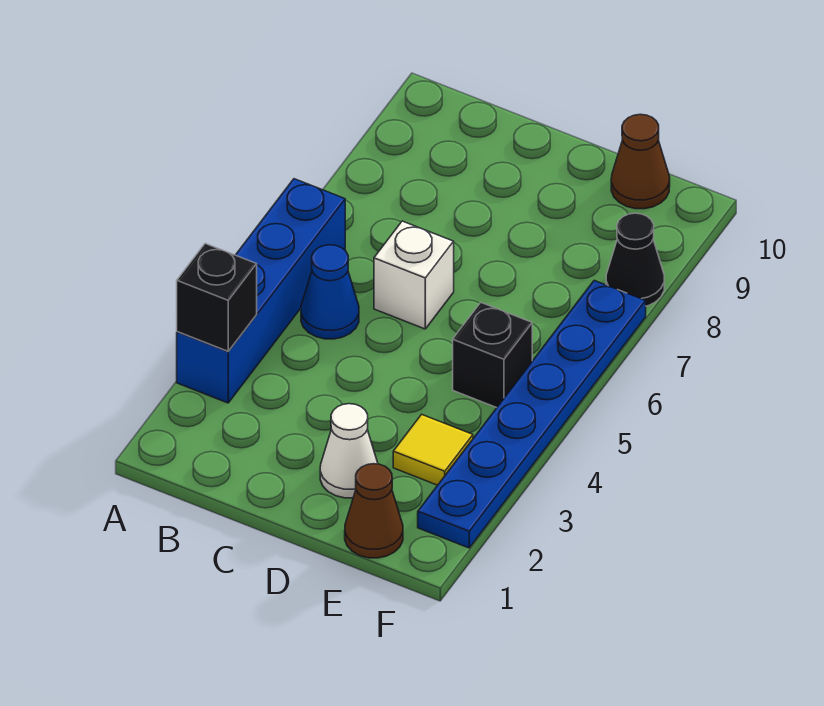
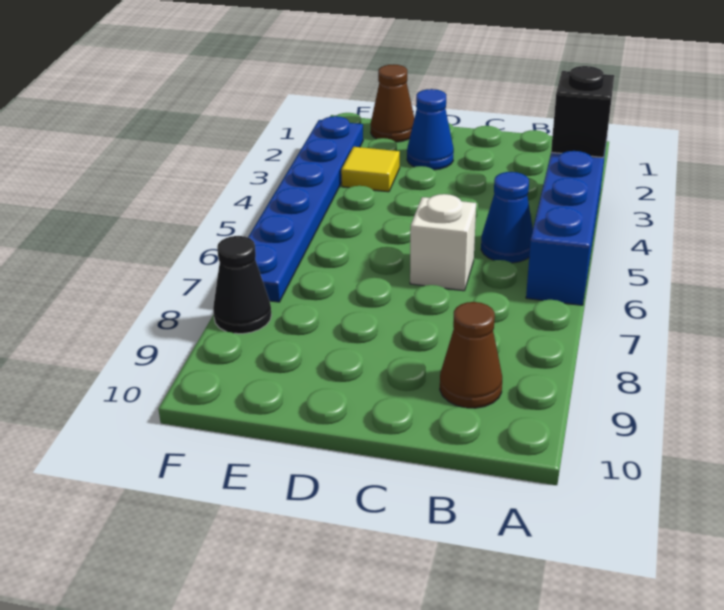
white cone D2 level 1 -> blue cone D2 level 1
black brick E5 level 1 -> none
brown cone E10 level 1 -> brown cone B9 level 1

